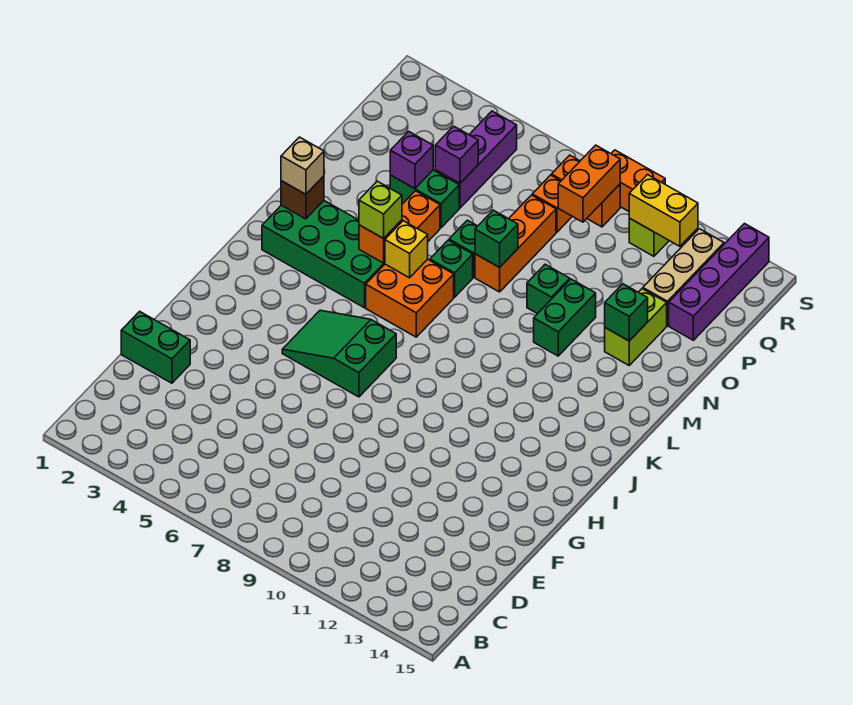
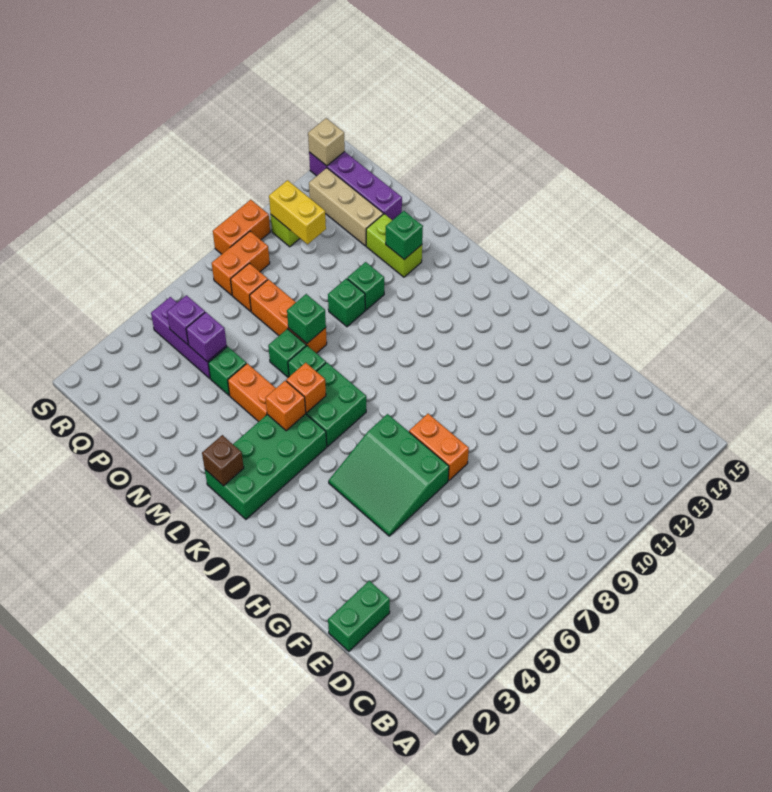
green slope H5:I7 level 1 top 7 -> green slope G5:I7 level 1 top 7
orange brick K6:L7 level 1 -> green brick K6:L7 level 1
tan brick L2 level 3 -> tan brick S14 level 2
lime brick L5 level 3 -> none
yellow brick L6 level 2 -> orange brick L6 level 2
green brick M11:N11 level 1 -> green brick N11 level 1
green brick O4:O5 level 1 -> green brick O5 level 1
purple brick O4 level 2 -> purple brick Q5 level 2
orange brick Q9:R9 level 2 -> orange brick G8:H8 level 1
yellow brick R11:R12 level 2 -> yellow brick Q11:R11 level 2

